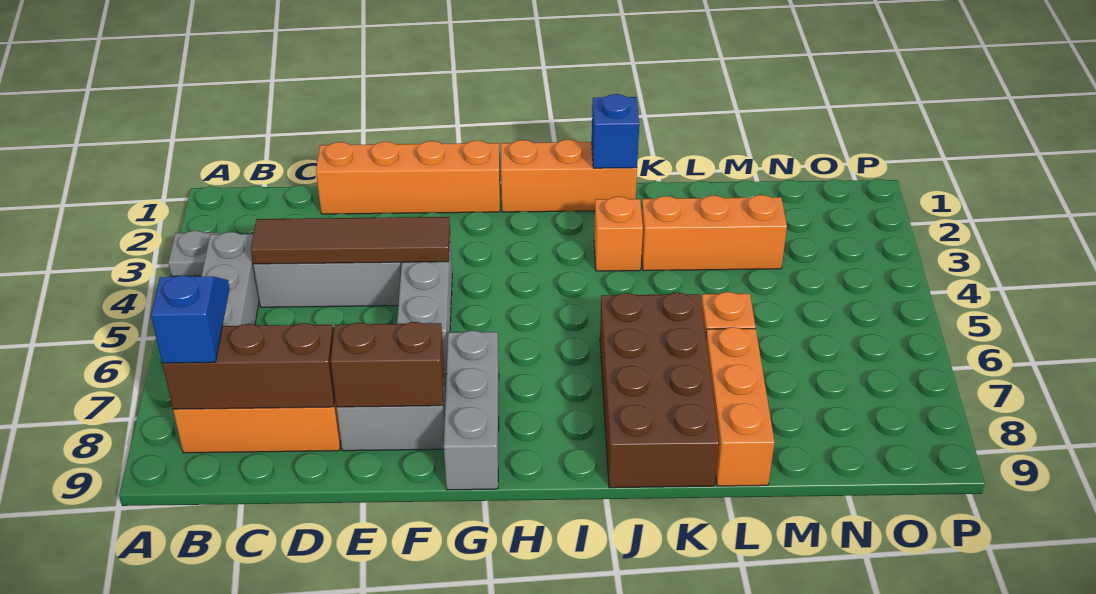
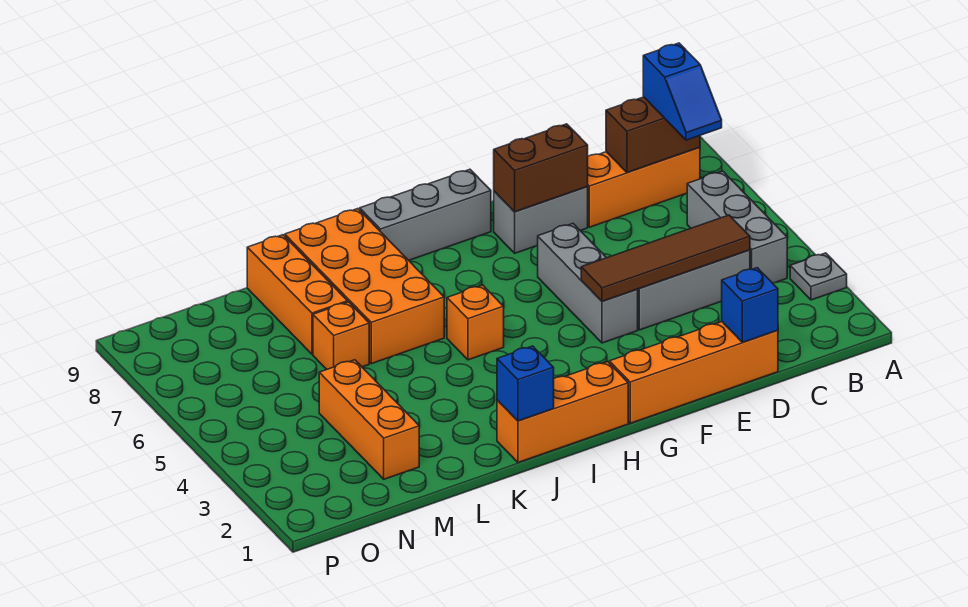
brown brick B8:D8 level 2 -> brown brick B8:C8 level 2
none -> blue brick D1 level 2
grey brick G7:G9 level 1 -> grey brick G9:I9 level 1
orange brick J3 level 1 -> orange brick I5 level 1
brown brick J6:K9 level 1 -> orange brick J6:K9 level 1
orange brick K3:M3 level 1 -> orange brick M2:M4 level 1

